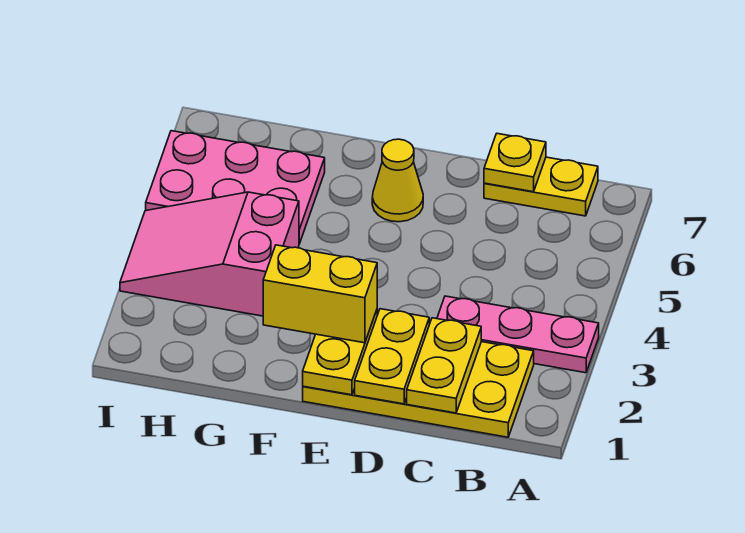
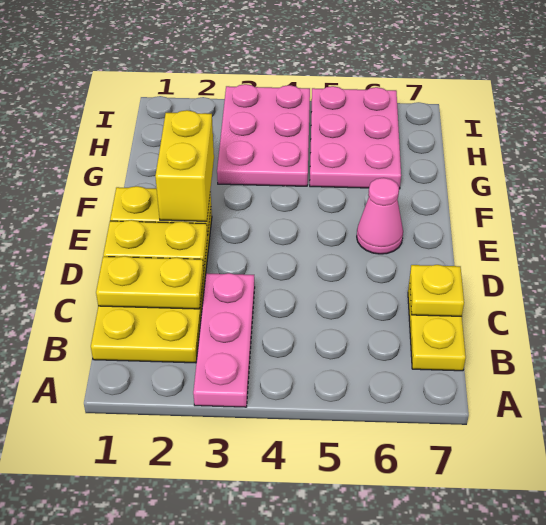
yellow cone E6 level 1 -> pink cone E6 level 1
pink slope G3:I4 level 1 top G -> pink plate G3:I4 level 1

